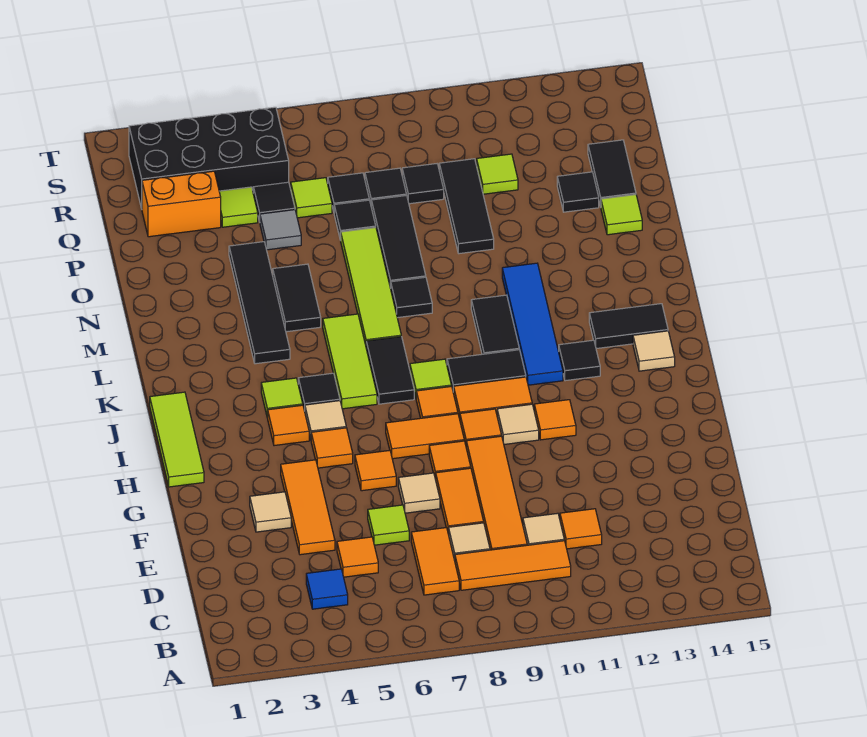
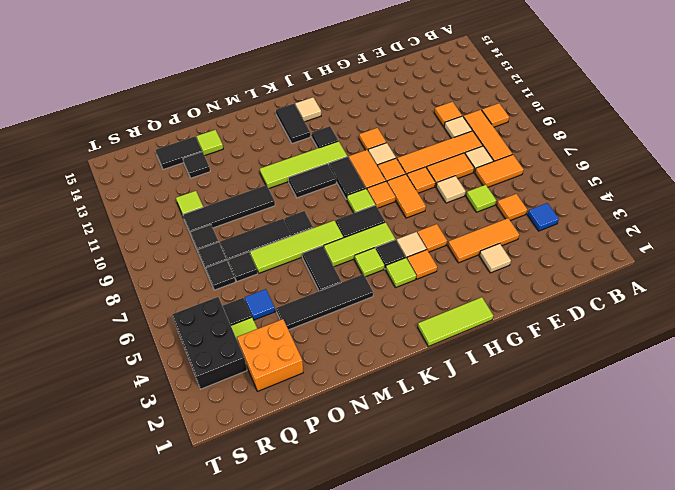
orange tile G6 level 1 -> orange tile B10 level 1
blue tile J11:M11 level 1 -> lime tile J11:M11 level 1
black tile M5:N5 level 1 -> black tile M5:M6 level 1
black tile O10:Q10 level 1 -> black tile N10:Q10 level 1
grey tile P5 level 1 -> blue tile P5 level 1
orange brick Q2:Q3 level 1 -> orange brick P2:Q3 level 1
lime tile Q6 level 1 -> lime tile K5 level 1
black brick R2:S5 level 1 -> black brick R3:S5 level 1

